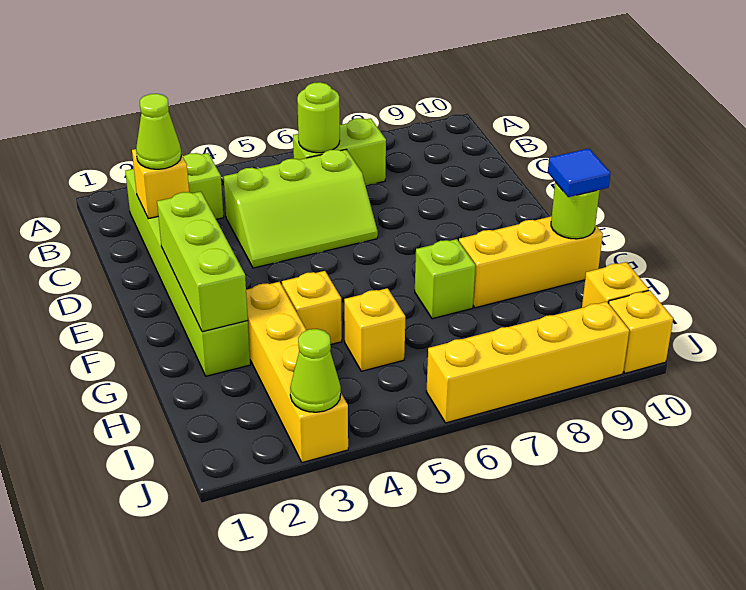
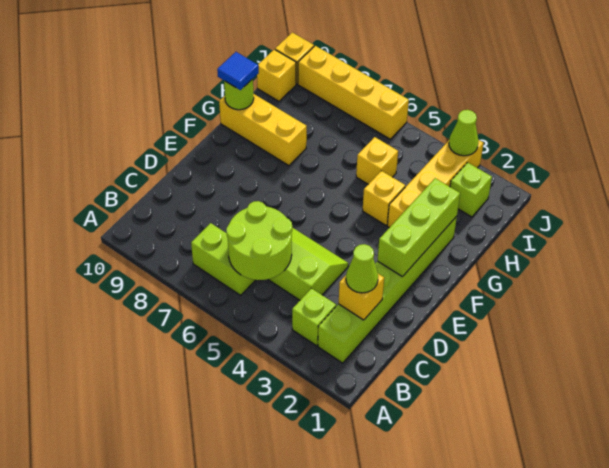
lime round brick B6 level 2 -> lime round brick B5:C6 level 2
lime brick G7 level 1 -> lime brick I2 level 1

